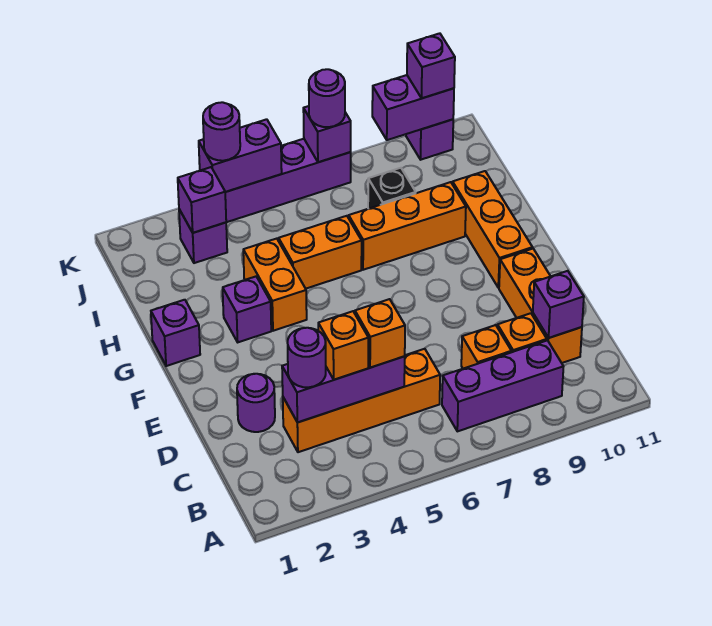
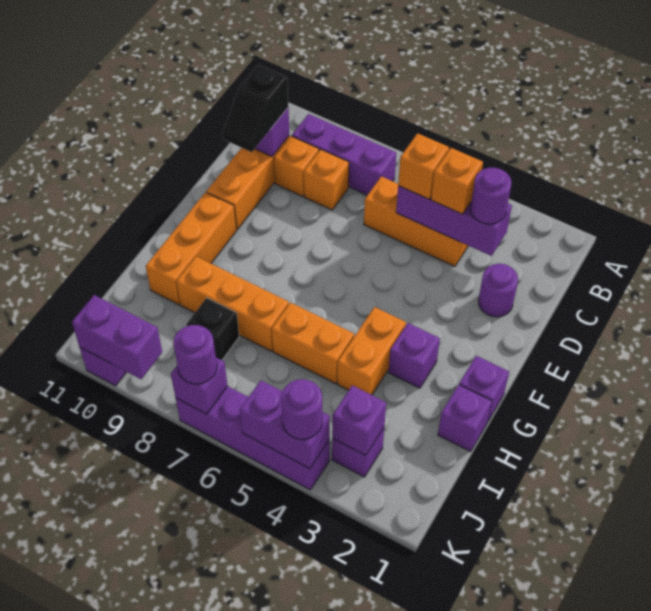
orange brick C3:C6 level 1 -> orange brick C4:C6 level 1
none -> black slope C10:D10 level 3 top C
purple brick K10 level 3 -> purple brick H1 level 1

